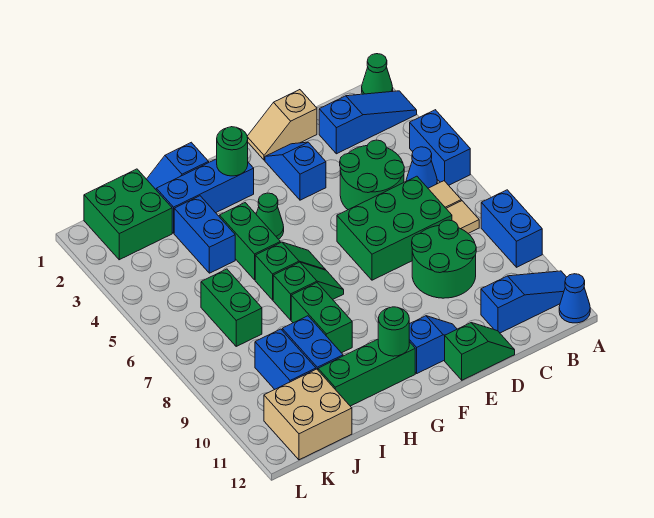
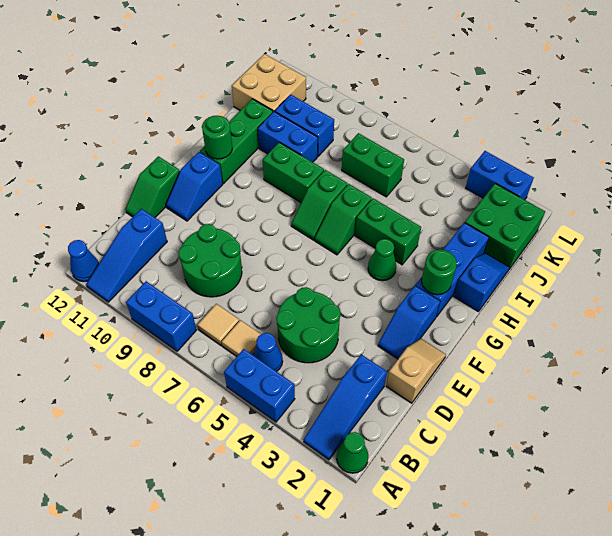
green brick C6:E7 level 1 -> none
blue slope E2:E3 level 1 top 3 -> blue slope E2:F2 level 1 top F
blue brick I3:I4 level 1 -> blue brick L2:L3 level 1

